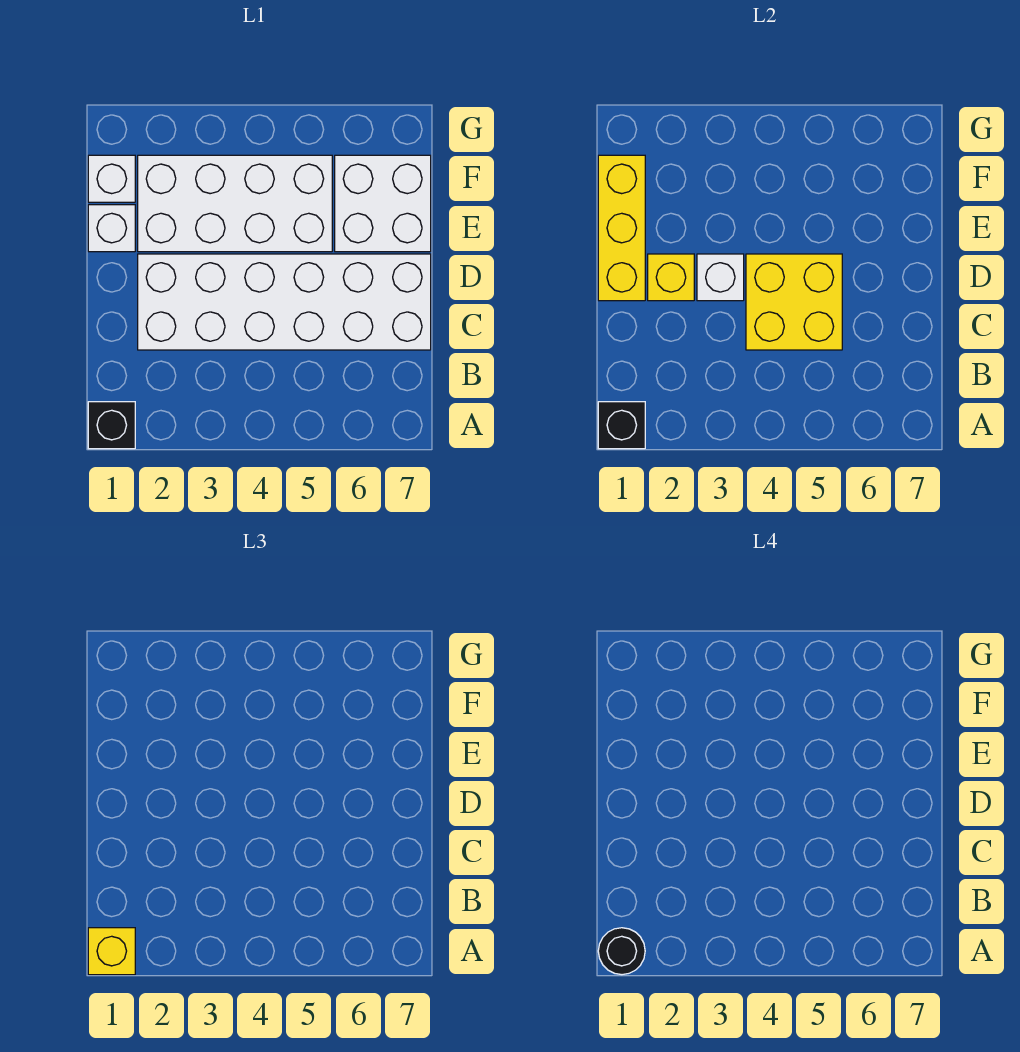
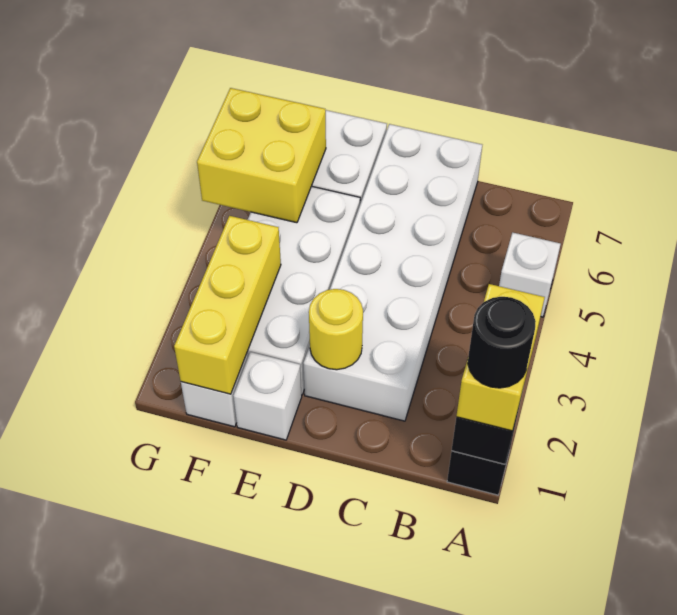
yellow brick A1 level 3 -> yellow brick A1:A2 level 3
yellow brick C4:D5 level 2 -> yellow brick F5:G6 level 2
yellow brick D1:F1 level 2 -> yellow brick F1:F3 level 2
yellow brick D2 level 2 -> yellow round brick D2 level 2
white brick D3 level 2 -> white brick A5 level 1

